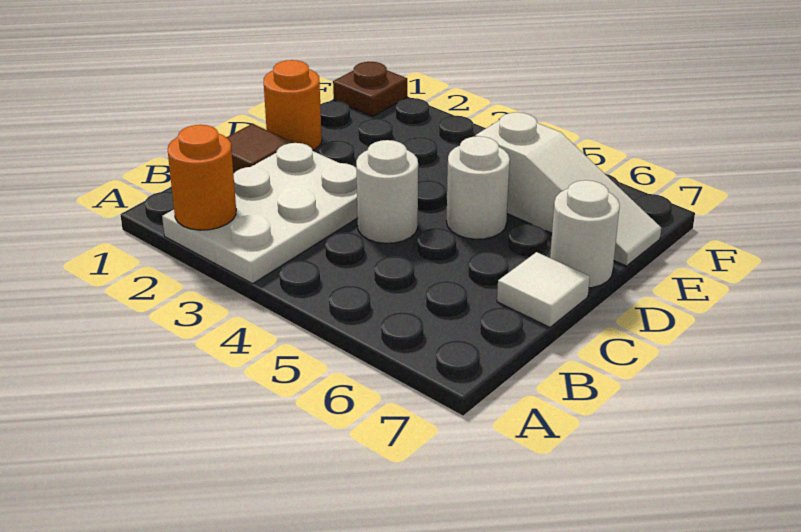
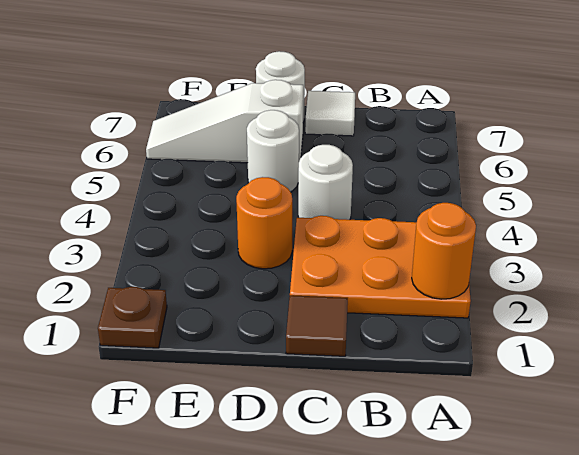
white plate A2:C3 level 1 -> orange plate A2:C3 level 1
orange round brick D1 level 1 -> orange round brick D3 level 1
white slope E5:E7 level 1 top 5 -> white slope D6:F6 level 1 top D

